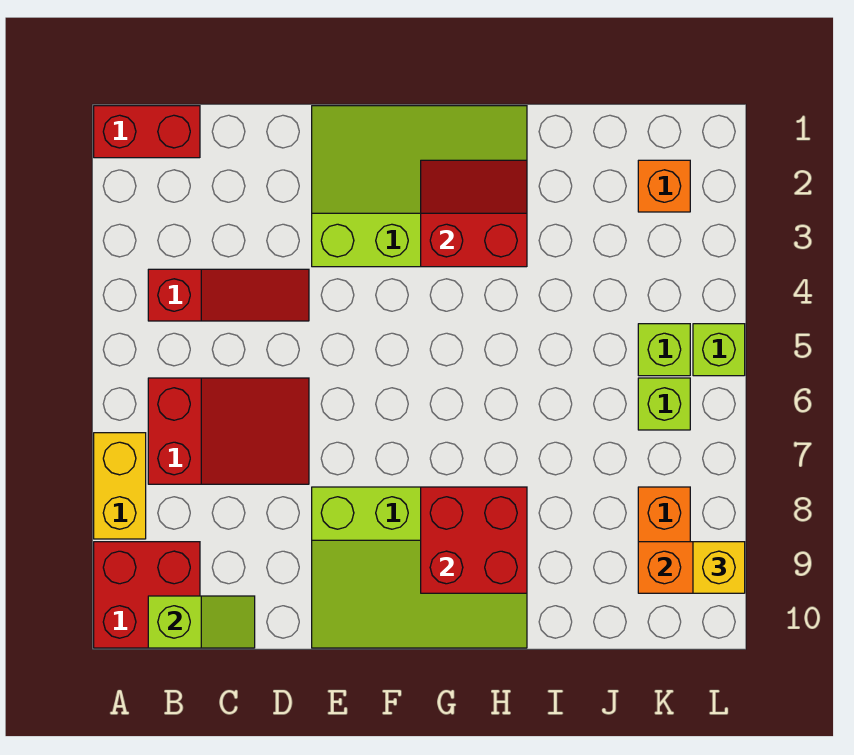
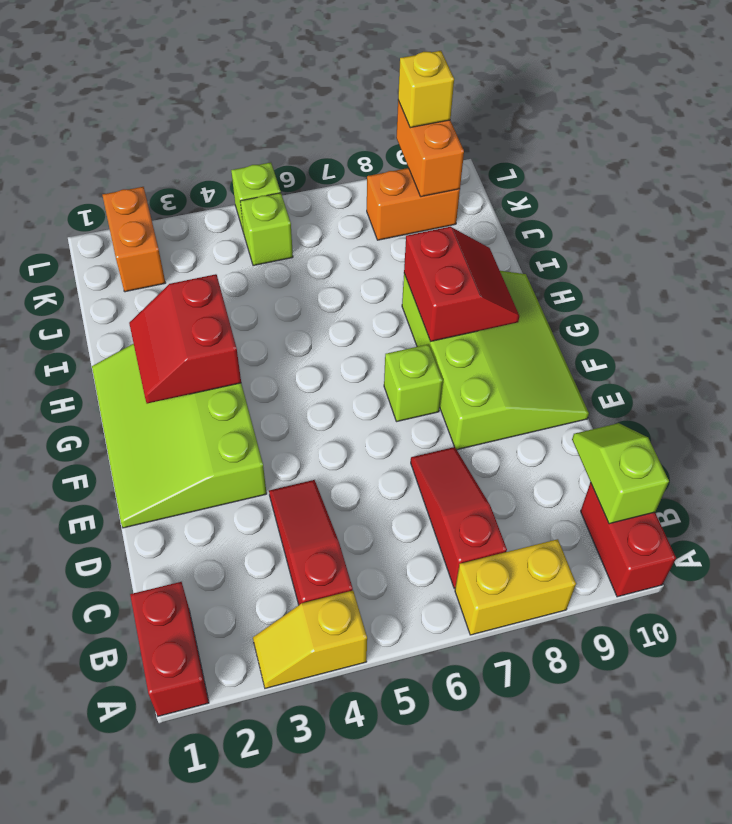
none -> yellow slope A3:A4 level 1 top 4
red brick A9:B10 level 1 -> red brick A10:B10 level 1
red slope B6:D7 level 1 top B -> red slope B7:D7 level 1 top B
red brick G8:H9 level 2 -> red slope G8:H9 level 2 top 8
orange brick K2 level 1 -> orange brick K2:L2 level 1
lime brick K6 level 1 -> lime brick F7 level 1

